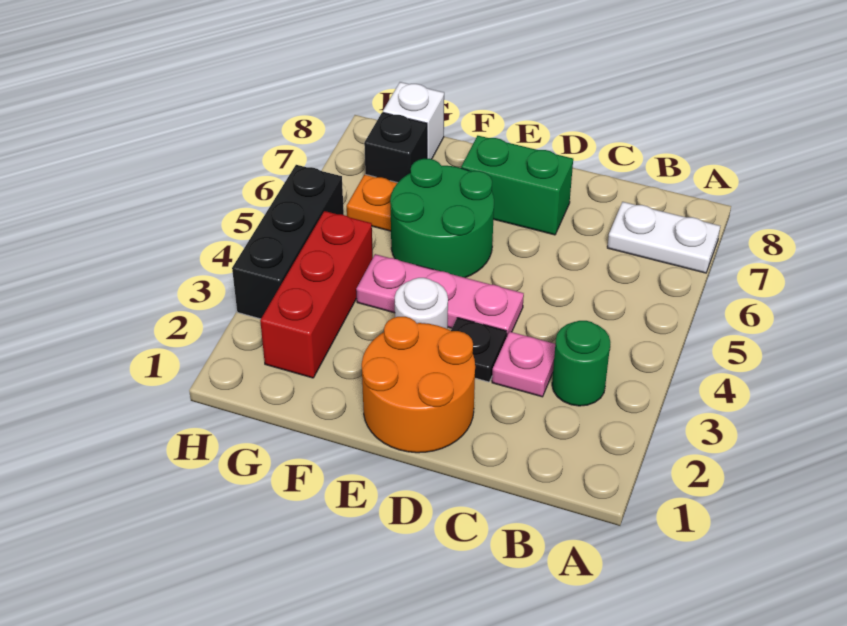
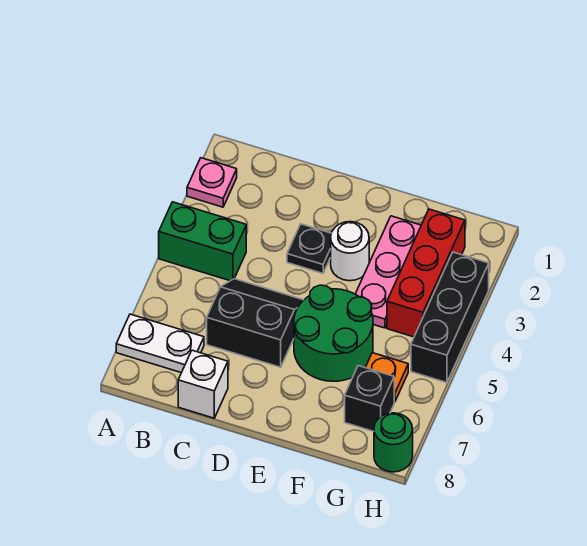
green round brick B3 level 1 -> green round brick H8 level 1
pink plate C3 level 1 -> pink plate A2 level 1
none -> black slope C5:D6 level 1 top 6
orange round brick D1:E2 level 1 -> none
pink plate D4:F4 level 1 -> pink plate F2:F4 level 1
green brick D7:E7 level 1 -> green brick A4:B4 level 1
white brick G8 level 1 -> white brick C8 level 1

